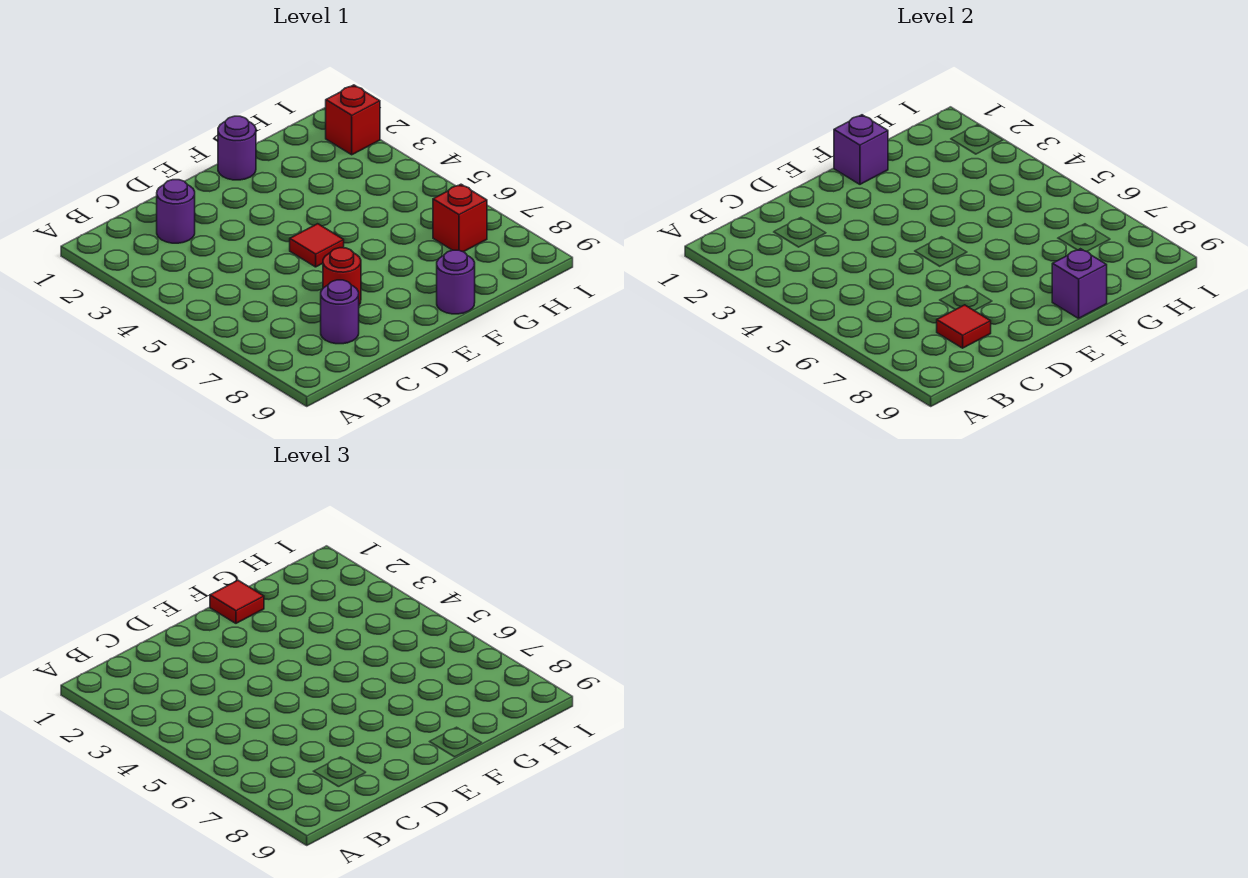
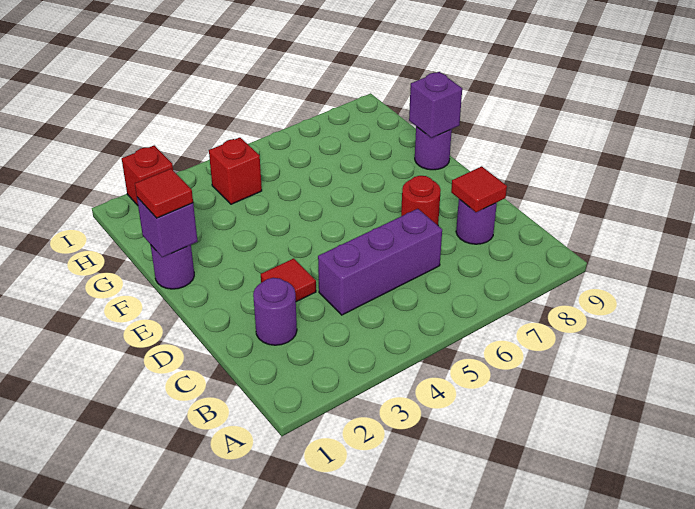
none -> purple brick C4:C6 level 1
red tile E5 level 1 -> red tile D3 level 1
red brick H7 level 1 -> red brick H4 level 1

